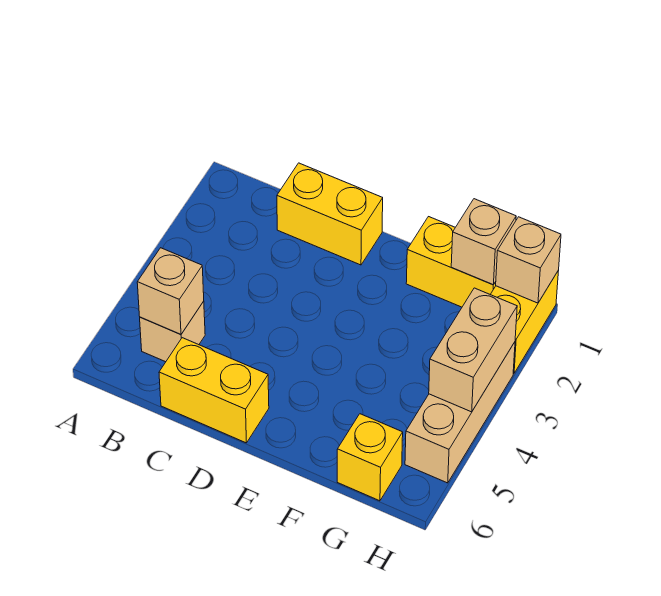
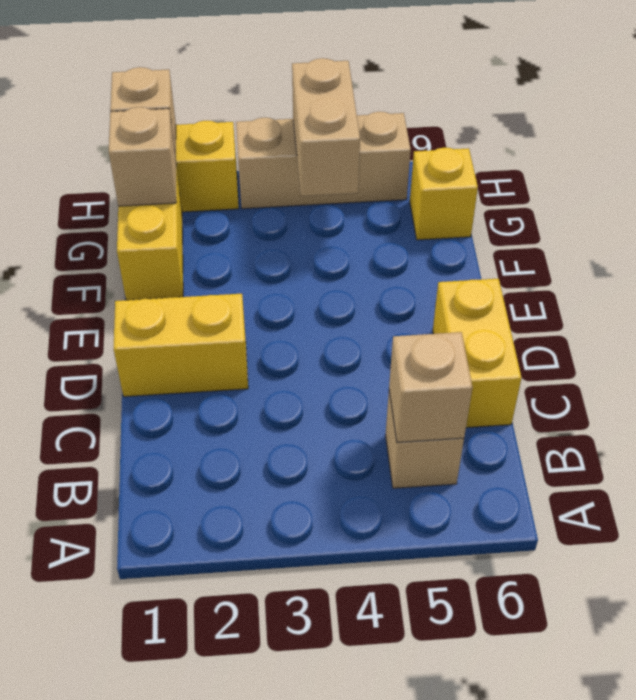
yellow brick C1:D1 level 1 -> yellow brick D1:D2 level 1
tan brick H3:H4 level 2 -> tan brick G4:H4 level 2

